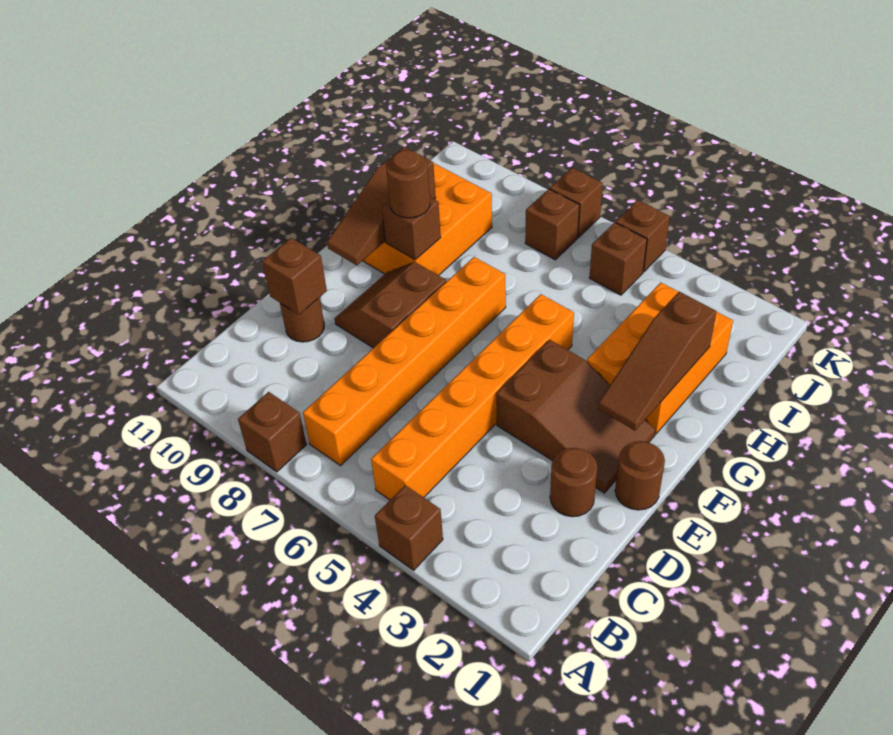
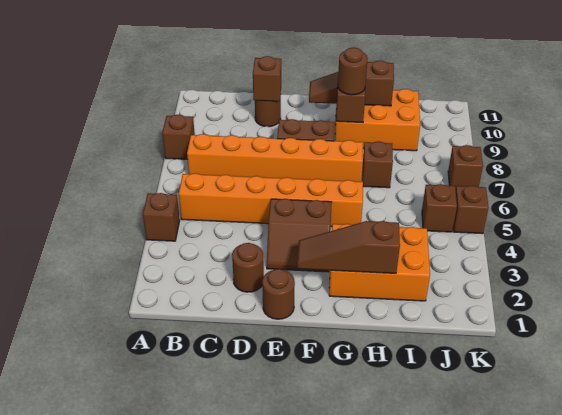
brown slope E2:F4 level 1 top 4 -> brown slope E3:F4 level 1 top 4
brown brick J7 level 1 -> brown brick H7 level 1

